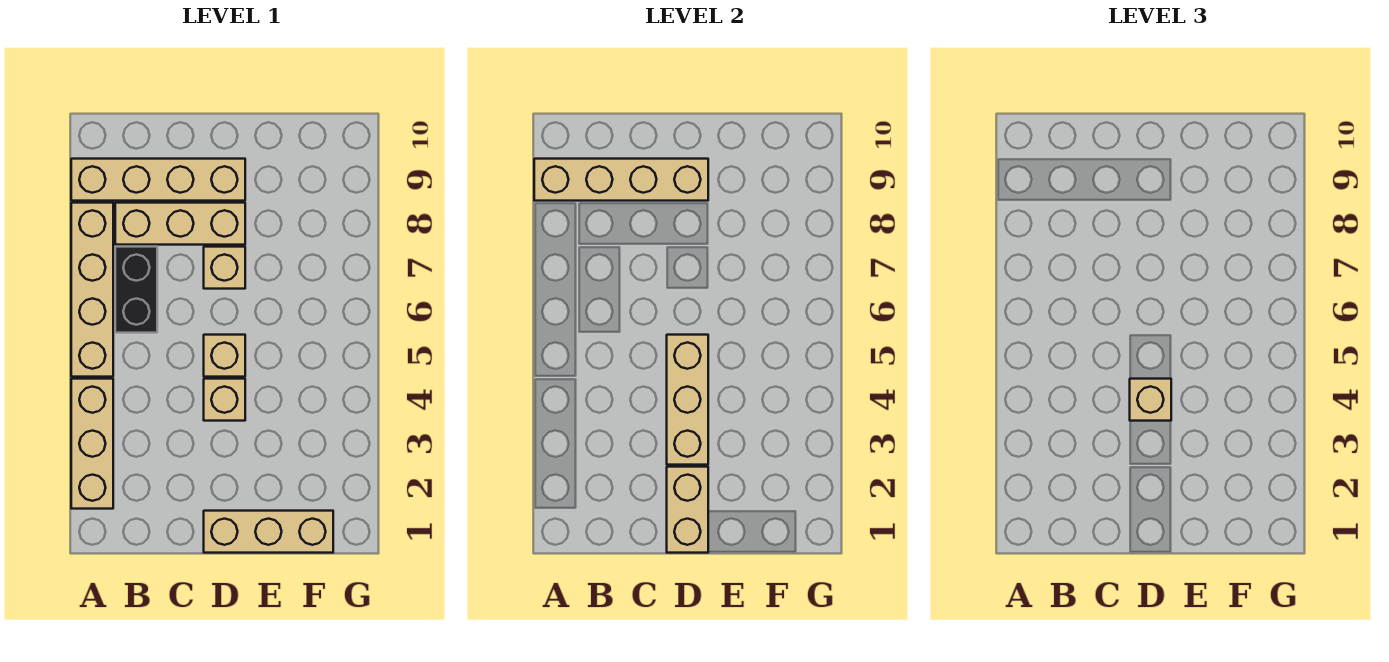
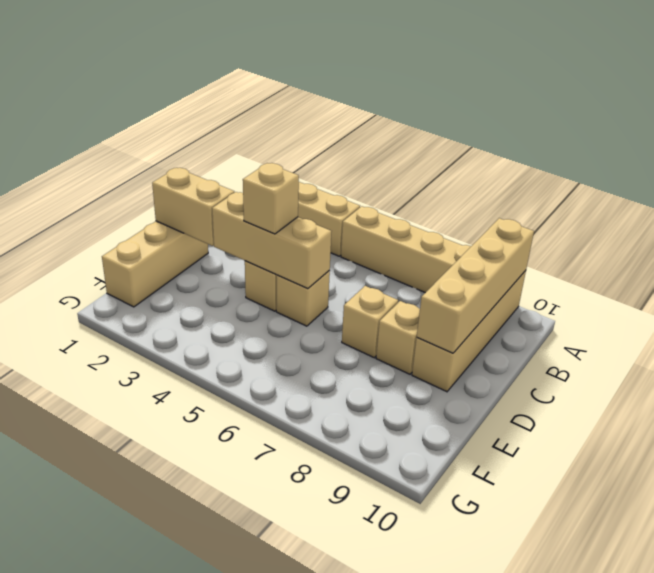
black brick B6:B7 level 1 -> none
tan brick B8:D8 level 1 -> tan brick D8 level 1

